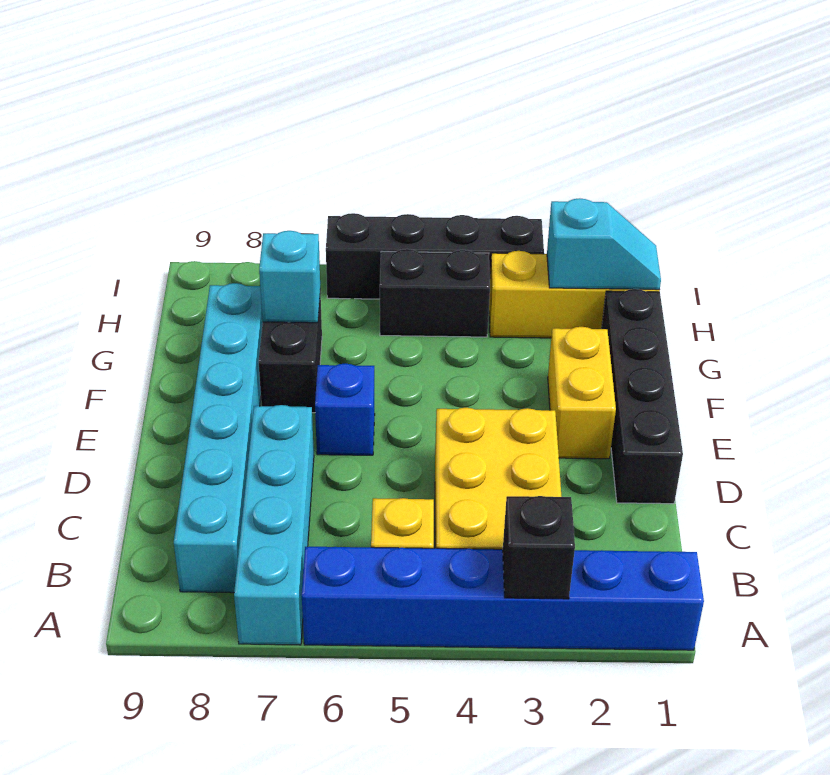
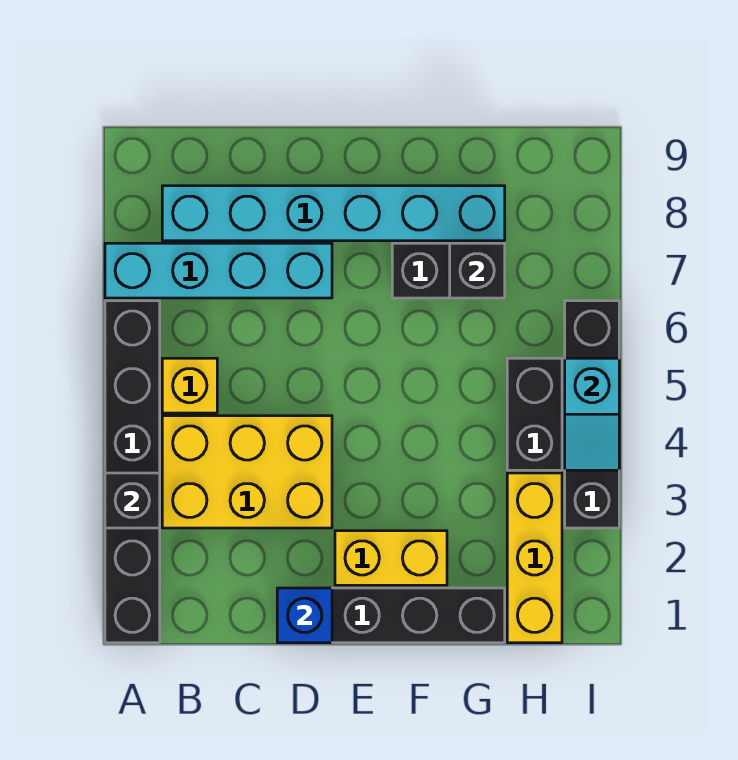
blue brick A1:A6 level 1 -> black brick A1:A6 level 1
blue brick E6 level 1 -> blue brick D1 level 2
cyan brick G7 level 2 -> black brick G7 level 2
cyan slope H1:H2 level 2 top 2 -> cyan slope I4:I5 level 2 top 5

